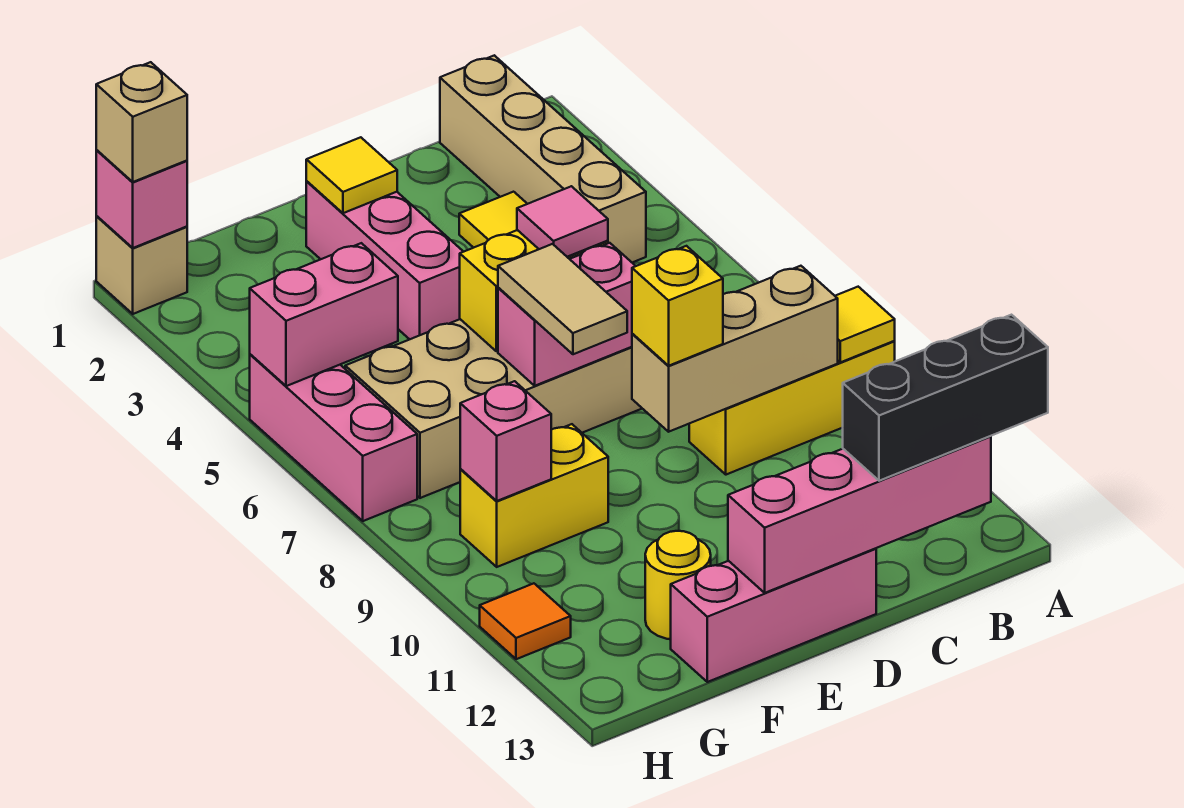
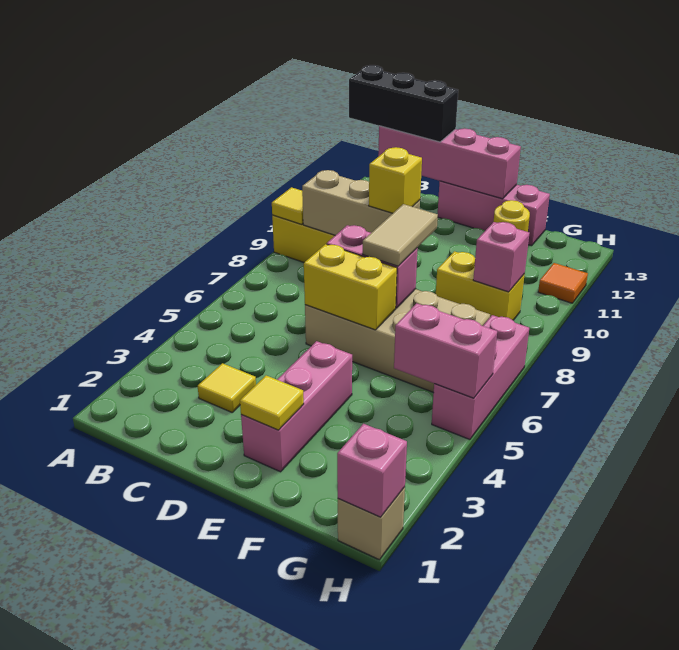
tan brick B1:B4 level 1 -> none
pink tile D6 level 3 -> none
tan brick H1 level 3 -> none

